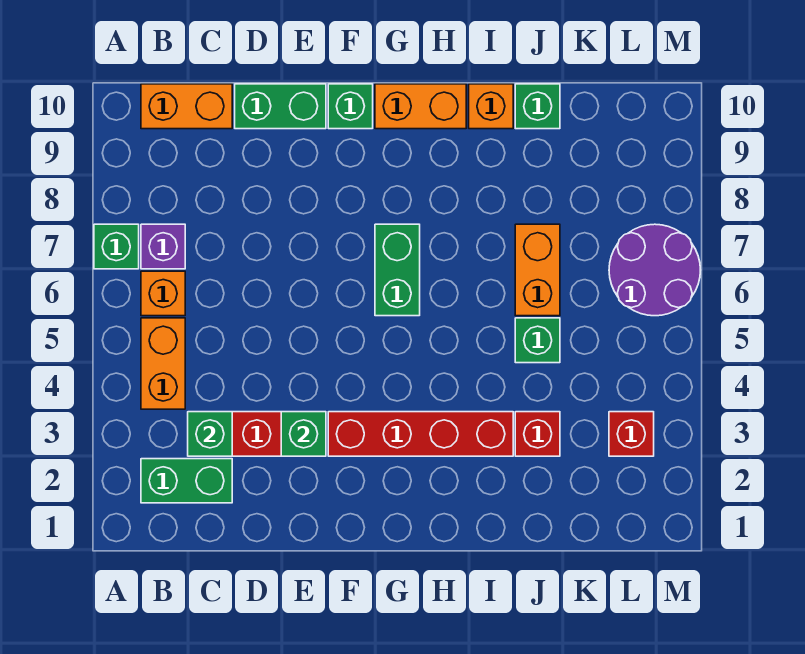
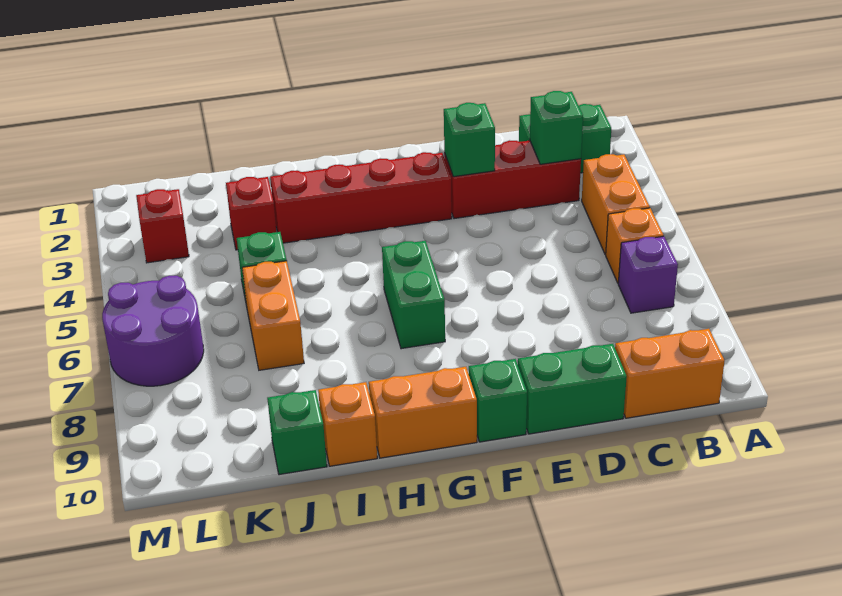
green brick A7 level 1 -> none

